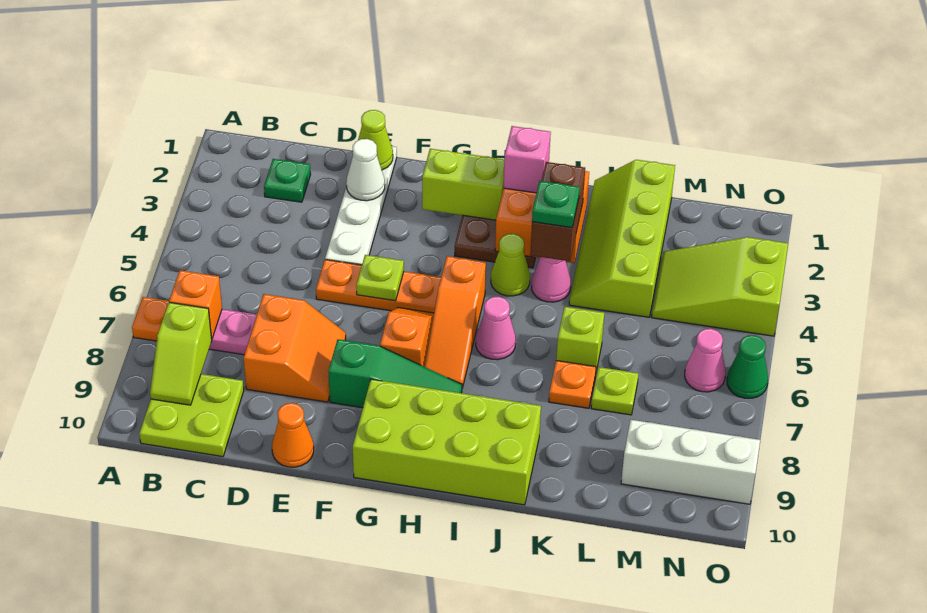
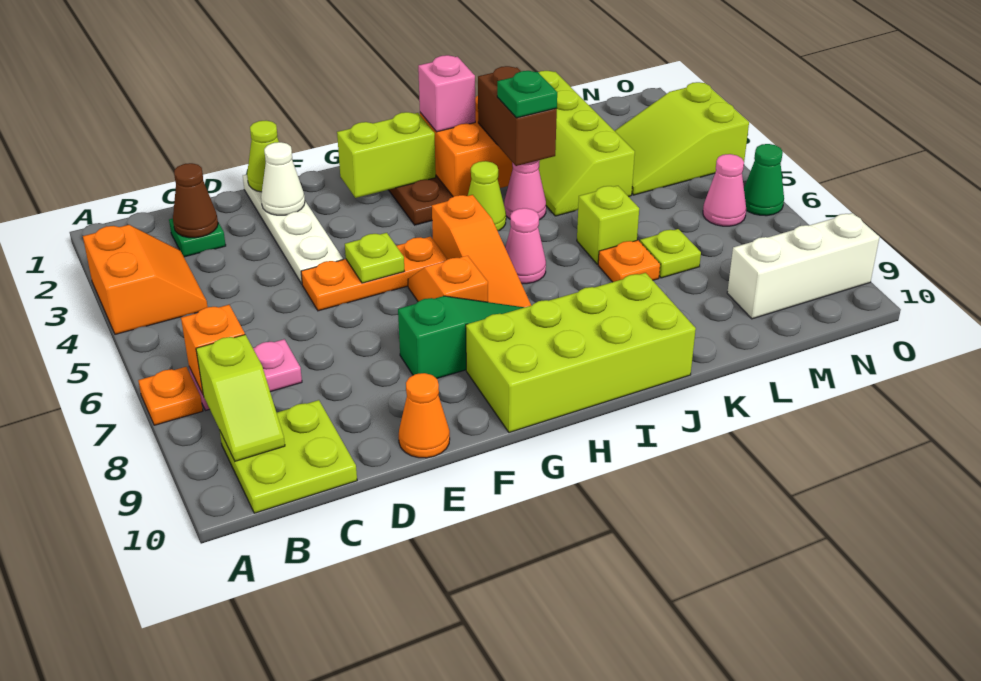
none -> brown cone C2 level 2
orange slope D7:E8 level 1 top D -> orange slope A3:B4 level 1 top A

